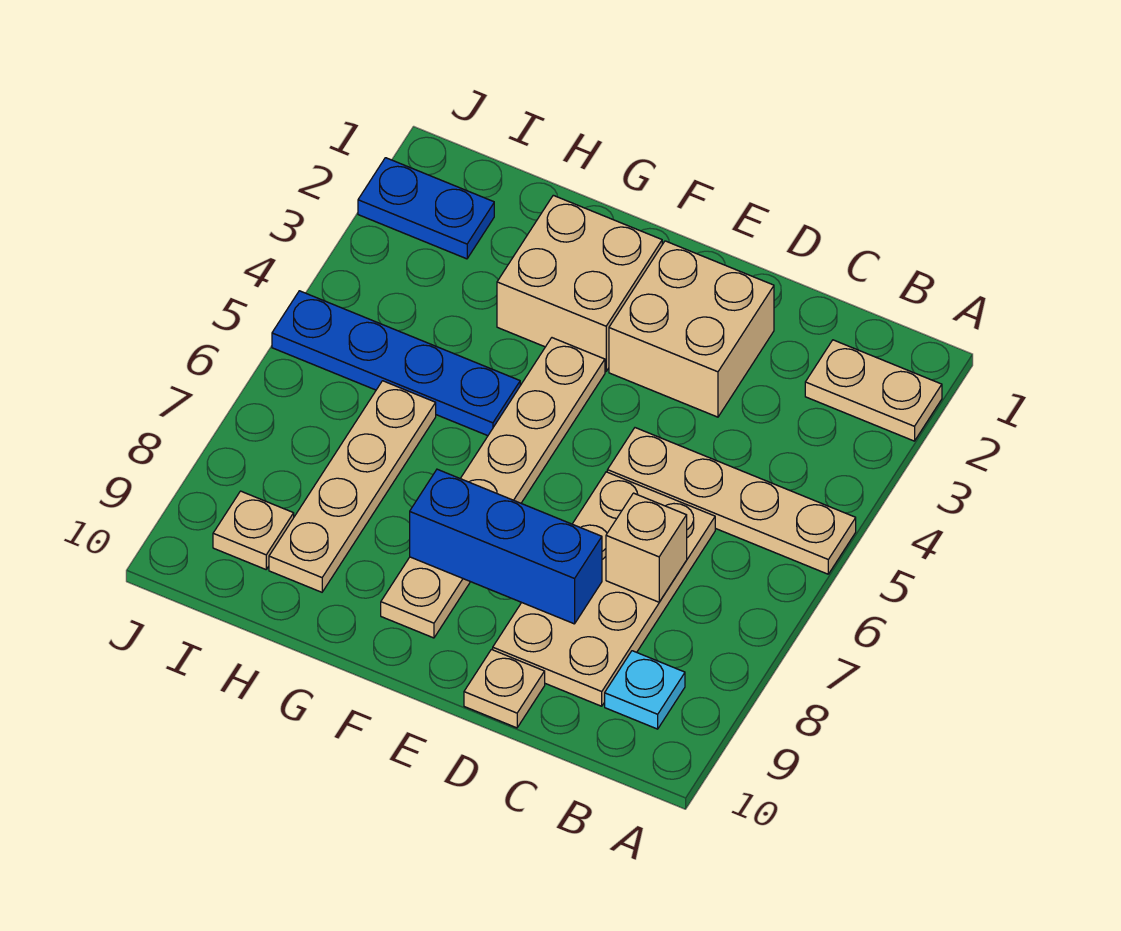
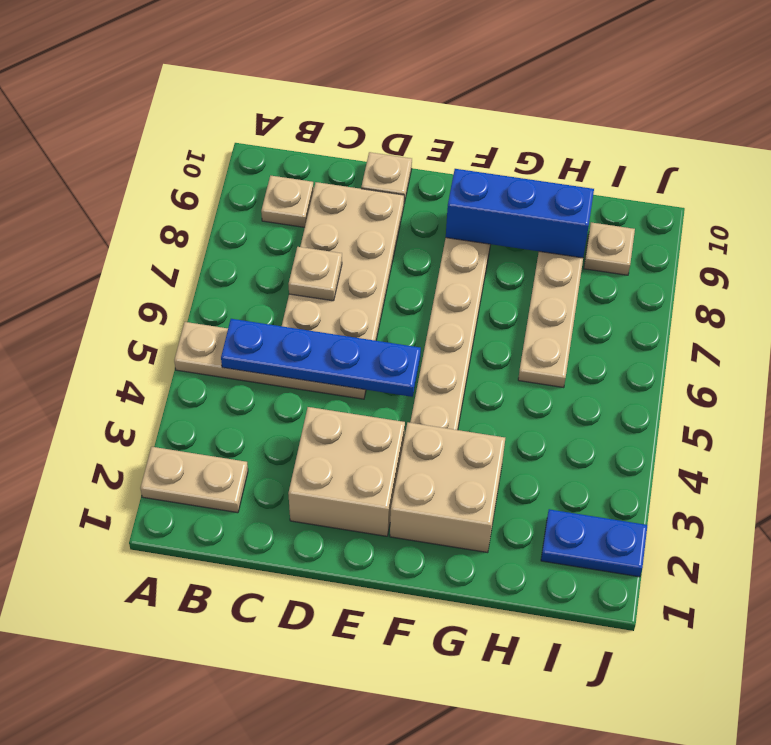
cyan plate B9 level 1 -> tan plate B9 level 1
tan brick C7 level 2 -> tan plate C7 level 2
blue brick D8:F8 level 2 -> blue brick F9:H9 level 2
blue plate G5:J5 level 1 -> blue plate B5:E5 level 2

